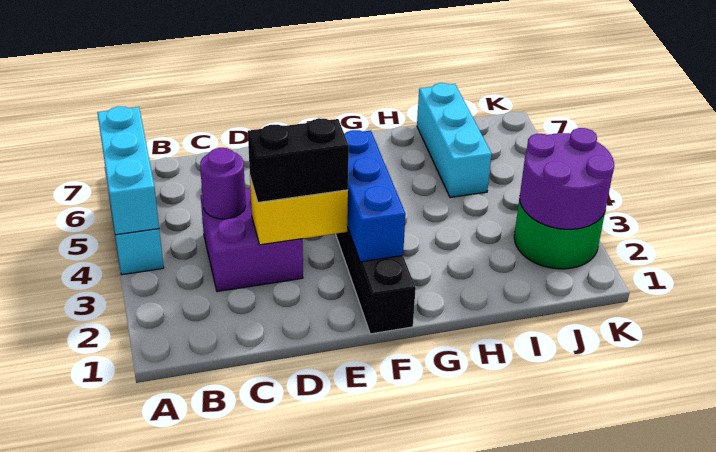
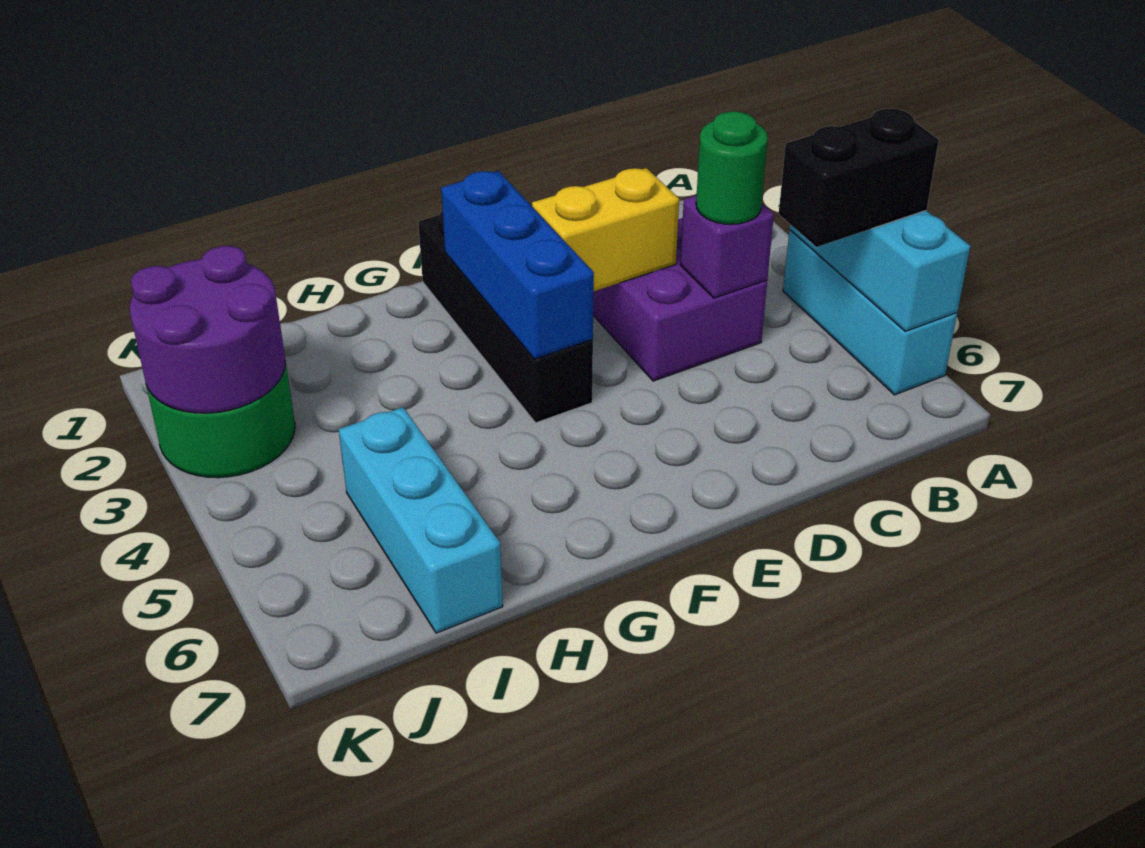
purple round brick C4 level 2 -> purple brick C4 level 2
none -> green round brick C4 level 3
black brick D3:E3 level 3 -> black brick A5:B5 level 3

